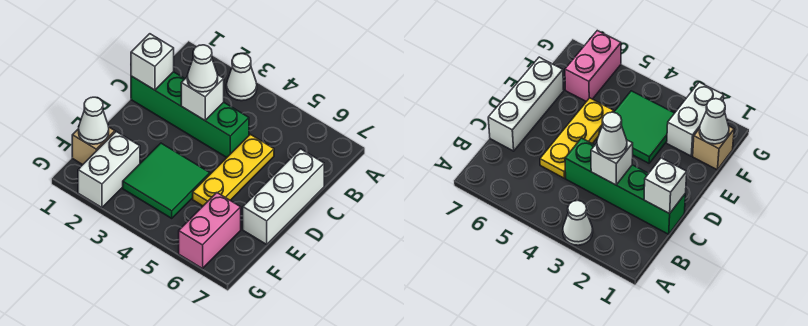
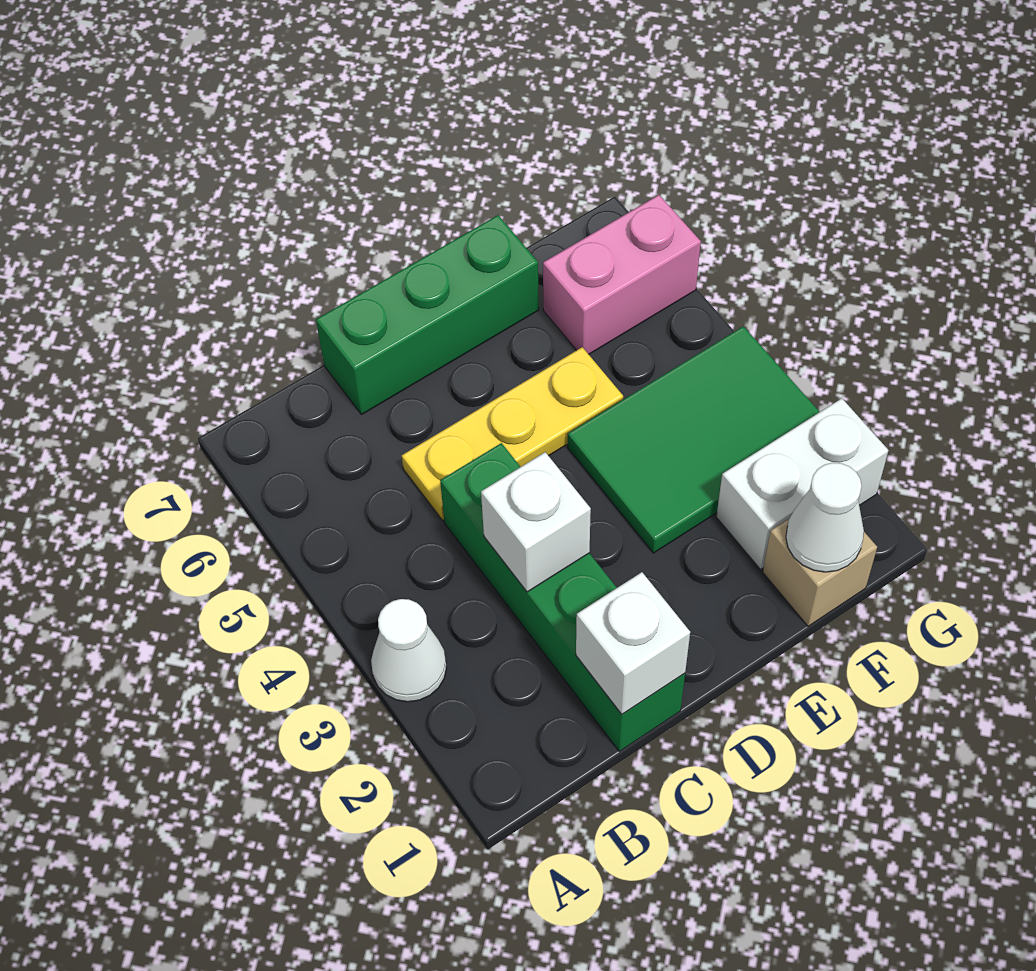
white cone C3 level 3 -> none
white brick C7:E7 level 1 -> green brick C7:E7 level 1
green tile E3:F4 level 1 -> green tile E3:G4 level 1

